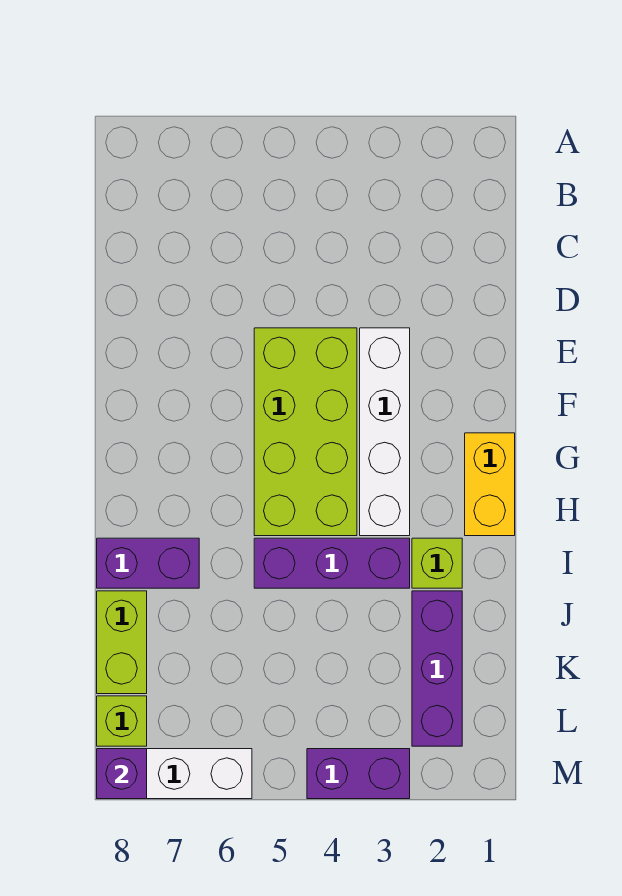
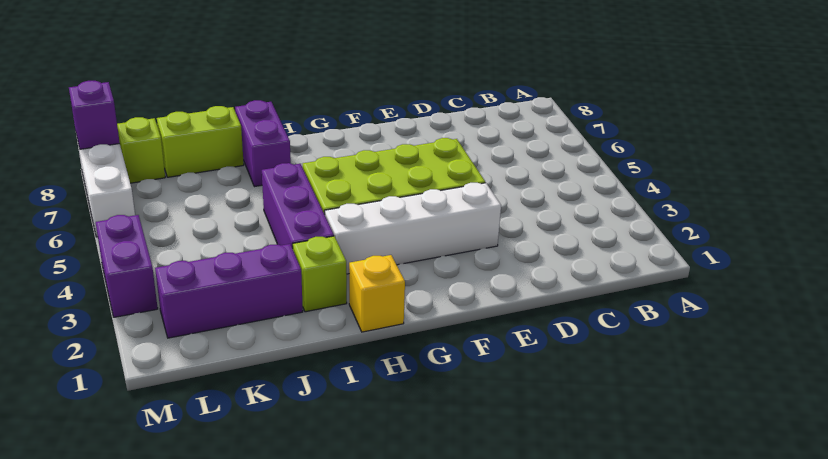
yellow brick G1:H1 level 1 -> yellow brick H1 level 1

